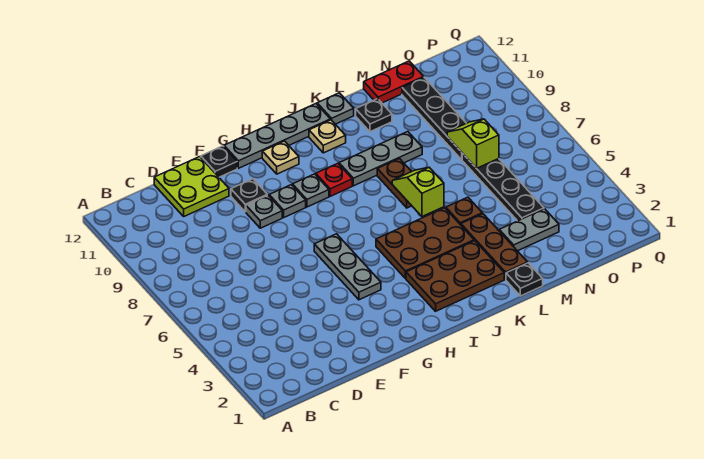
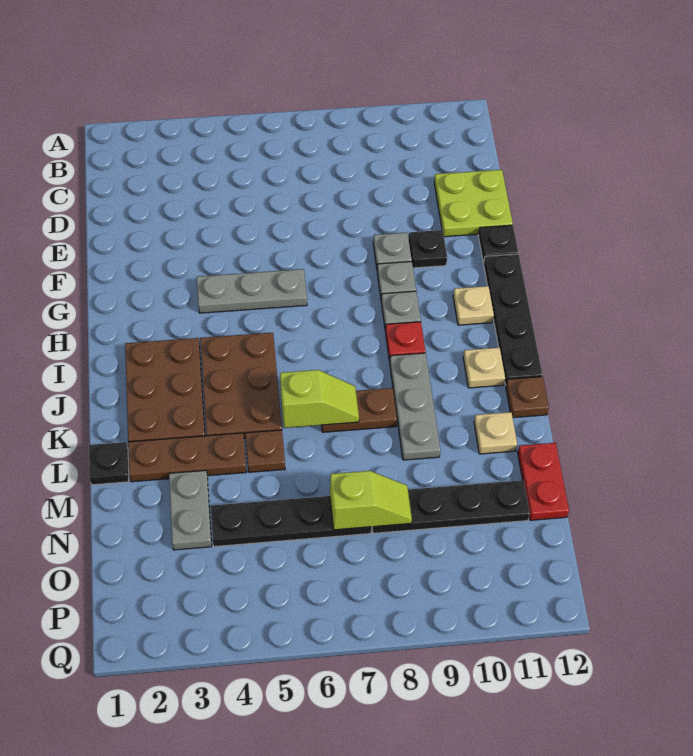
grey plate G12:J12 level 1 -> black plate G12:J12 level 1
grey plate K12 level 1 -> brown plate K12 level 1
black plate L11 level 1 -> tan plate L11 level 1

